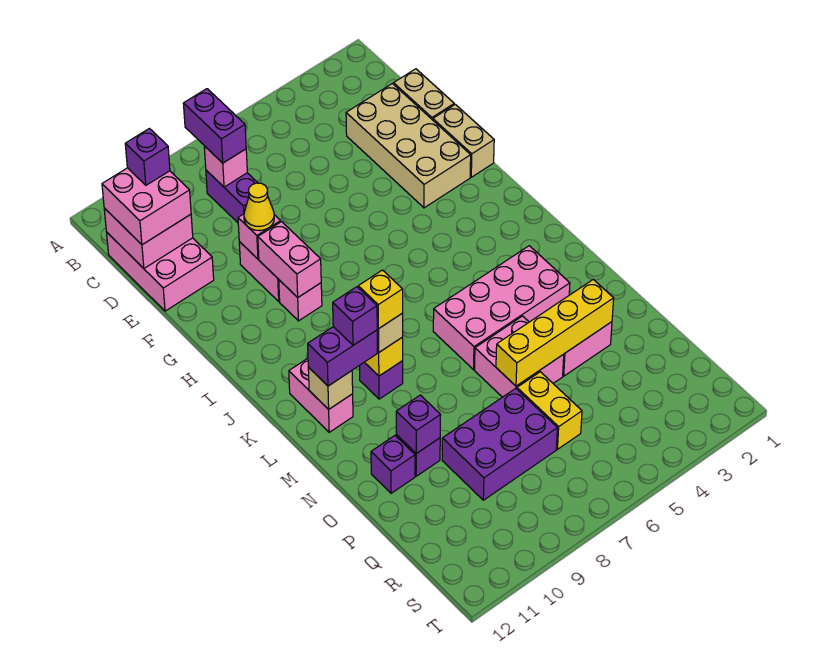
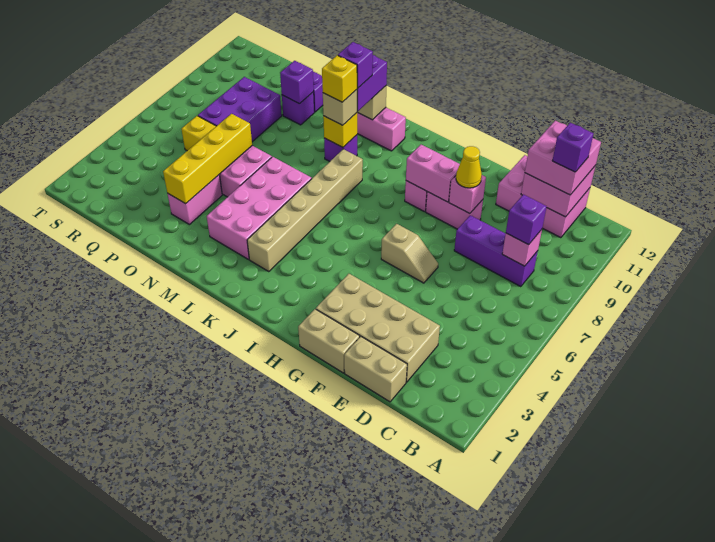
purple brick B8:C8 level 3 -> purple brick C8 level 3
purple brick C8:D8 level 1 -> purple brick C8:E8 level 1
none -> tan slope F6:G6 level 1 top G
none -> tan brick K3:K8 level 1

